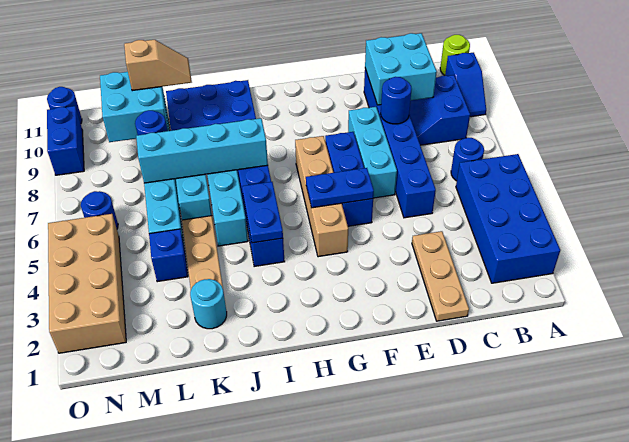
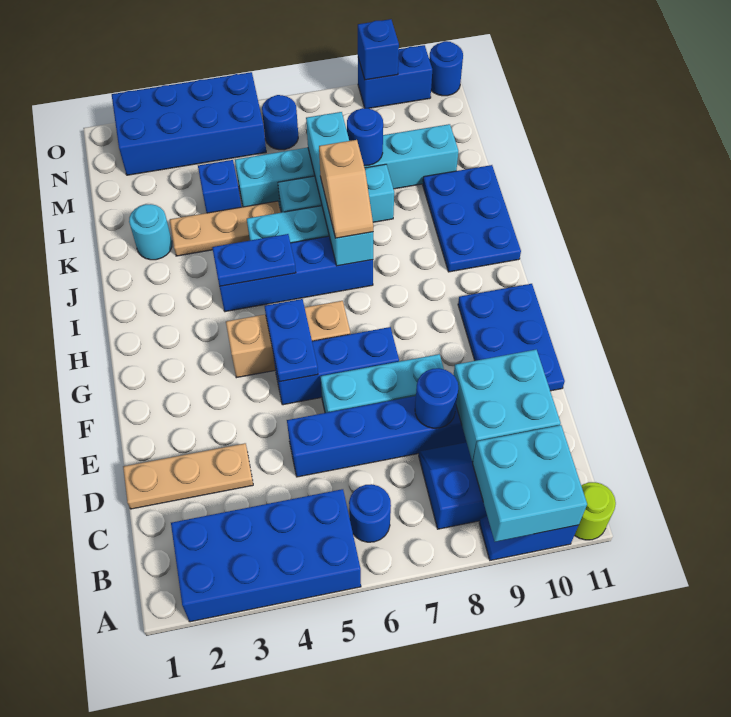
none -> blue plate E10:G11 level 1
tan brick G4:G7 level 1 -> tan brick G4:G6 level 1
tan slope K10:L10 level 3 top L -> tan slope I7:J7 level 3 top J
cyan brick L9:M10 level 2 -> cyan brick A9:B10 level 2
tan brick N2:O5 level 1 -> blue brick N2:O5 level 1
none -> blue brick O9 level 2

